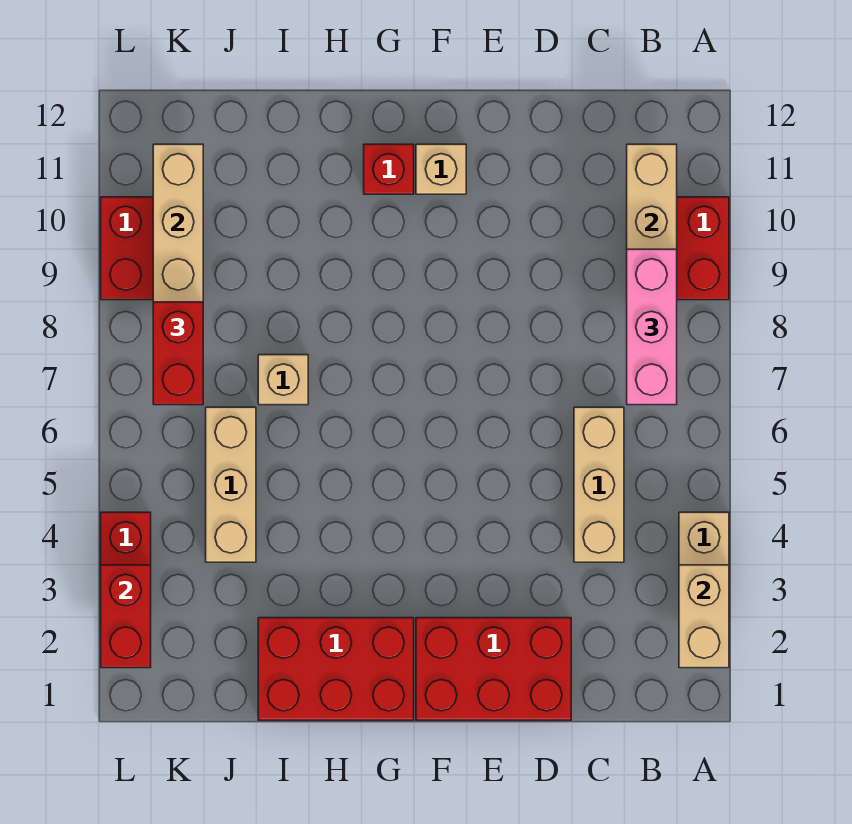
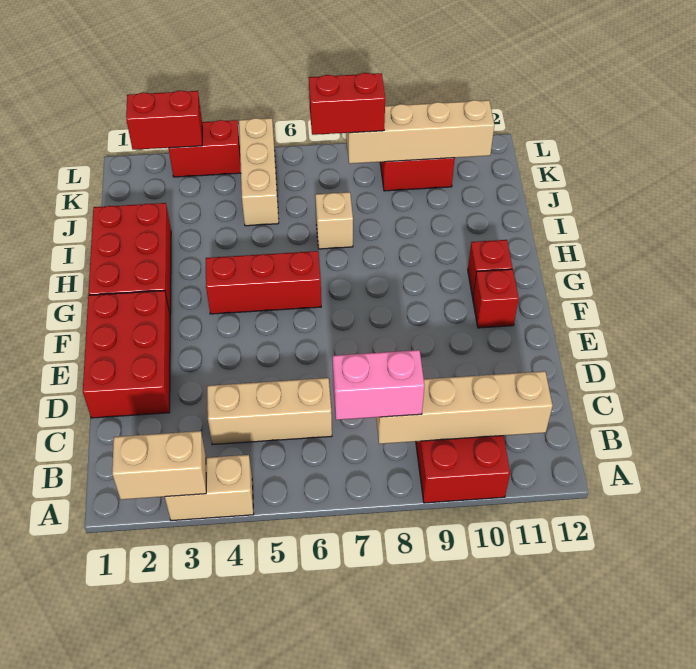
pink brick B7:B9 level 3 -> pink brick B7:B8 level 3
tan brick F11 level 1 -> red brick F11 level 1
none -> red brick G4:G6 level 1
tan brick J4:J6 level 1 -> tan brick J5:L5 level 1

